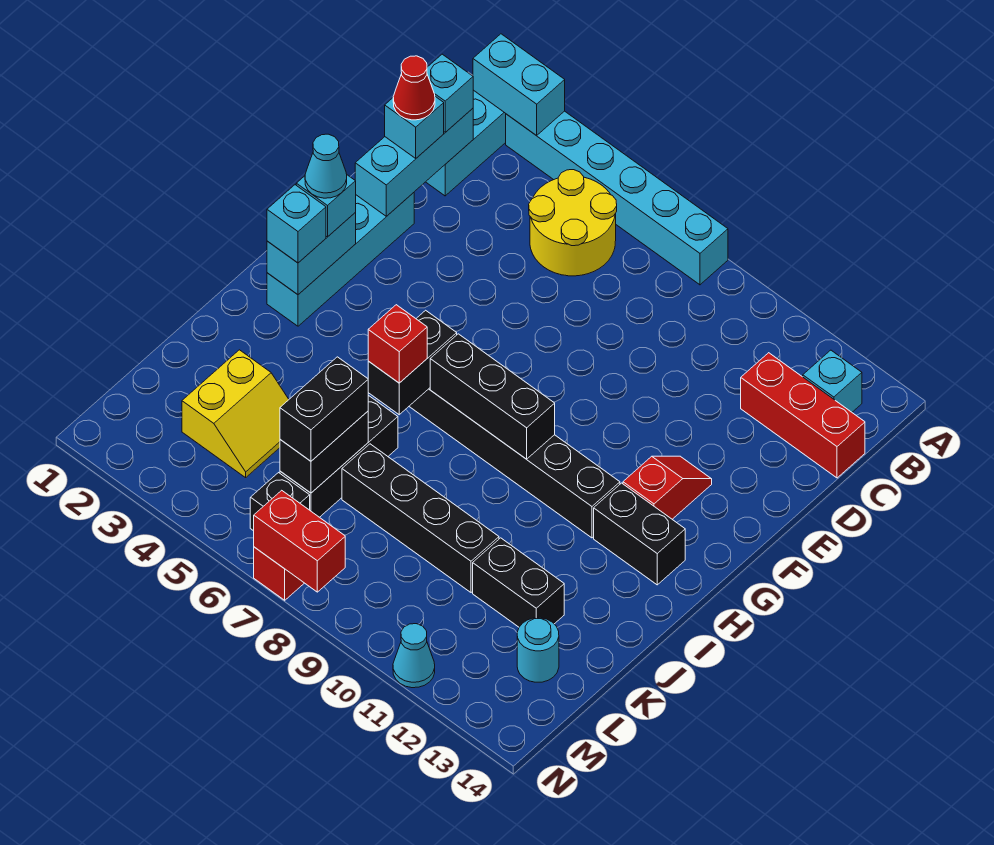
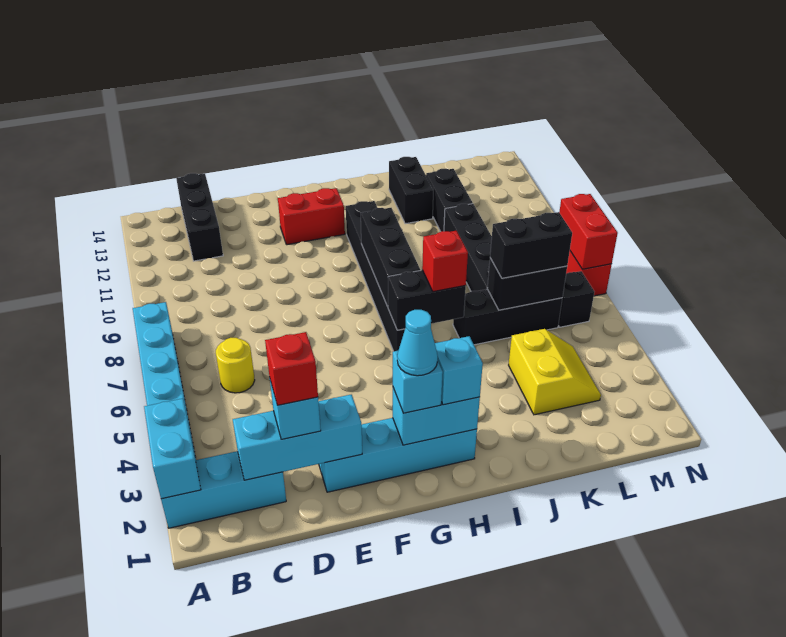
yellow round brick B5:C6 level 1 -> yellow round brick C6 level 1
cyan brick B13 level 1 -> none
cyan brick C2 level 3 -> none
red brick C12:C14 level 1 -> black brick C12:C14 level 1
red cone D2 level 4 -> red brick D2 level 4
red slope F12:G12 level 1 top G -> red brick F12:G12 level 1
black brick H12:H13 level 1 -> black brick J12:J13 level 1
yellow slope K3:L4 level 1 top 3 -> yellow slope K3:L4 level 1 top K
cyan round brick L13 level 1 -> none
cyan cone N11 level 1 -> none

